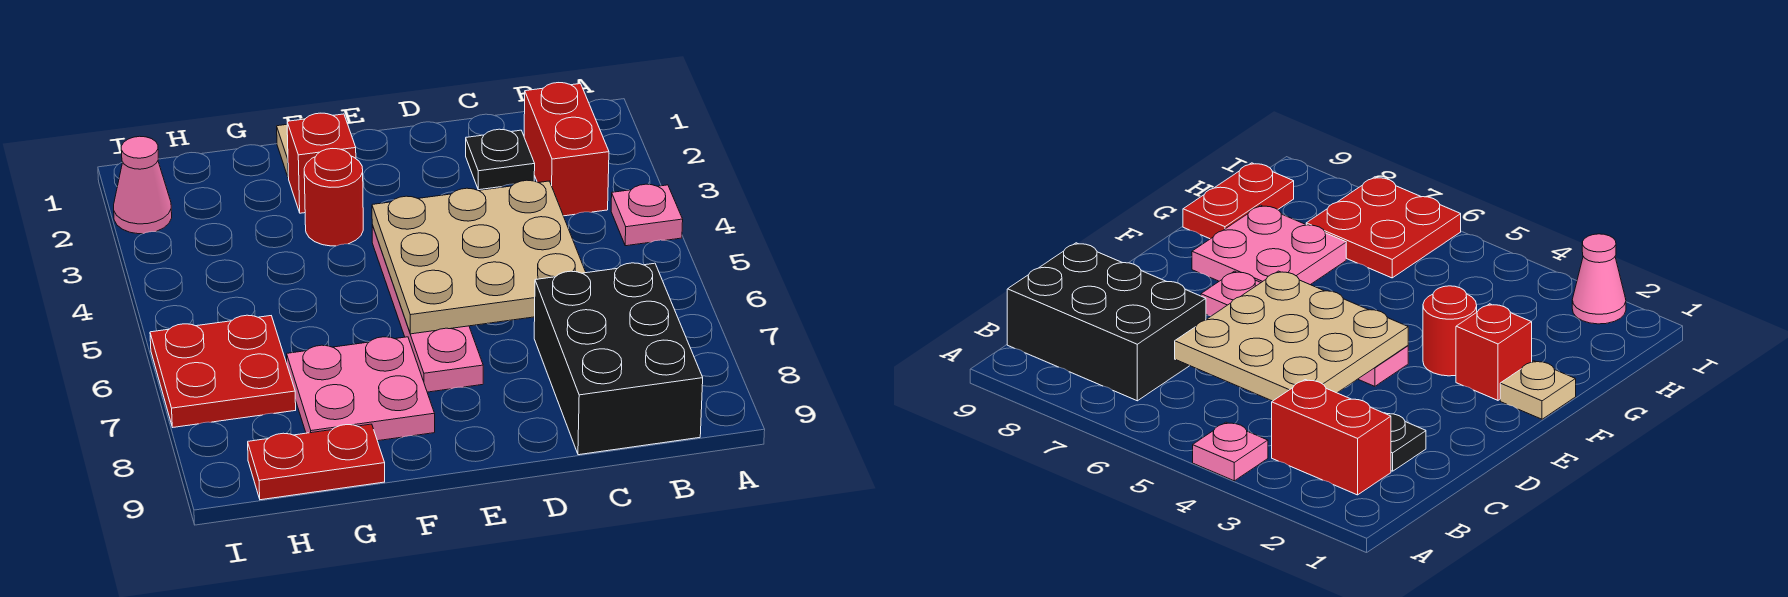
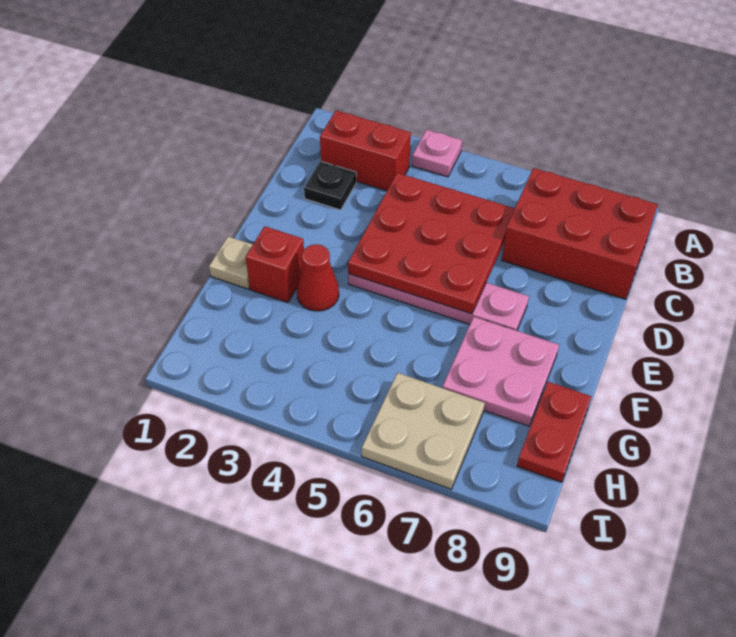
black brick B7:C9 level 1 -> red brick B7:C9 level 1
tan plate C4:E6 level 2 -> red plate C4:E6 level 2
red round brick F3 level 1 -> red cone F3 level 1
red plate H6:I7 level 1 -> tan plate H6:I7 level 1
pink cone I2 level 1 -> none

